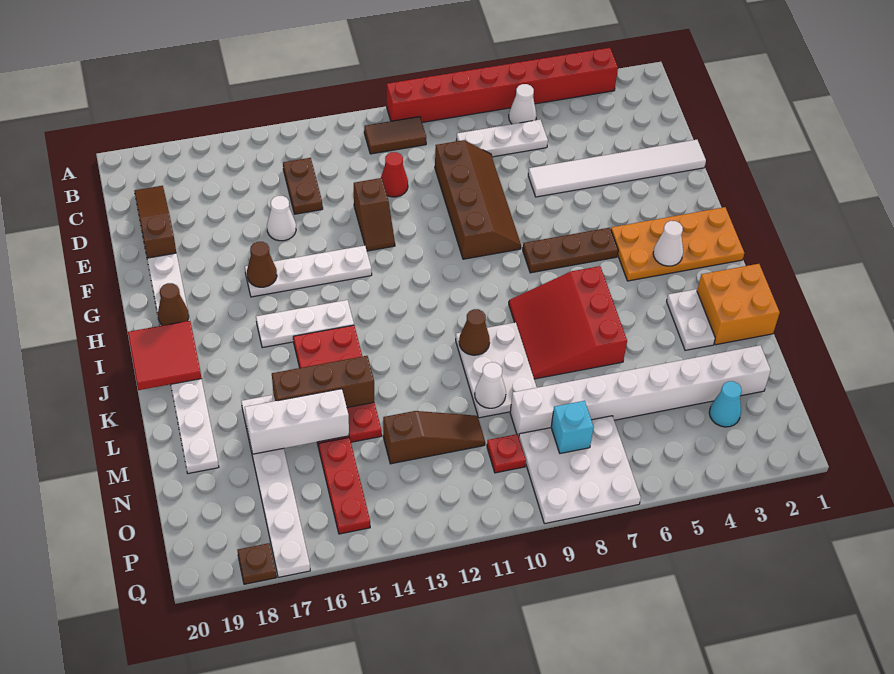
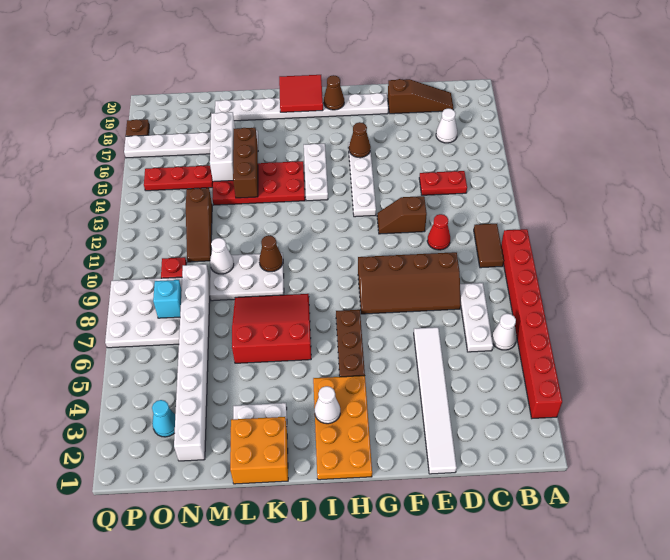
brown plate C14:D14 level 1 -> red plate C14:D14 level 1
white cone E15 level 1 -> white cone C17 level 1

